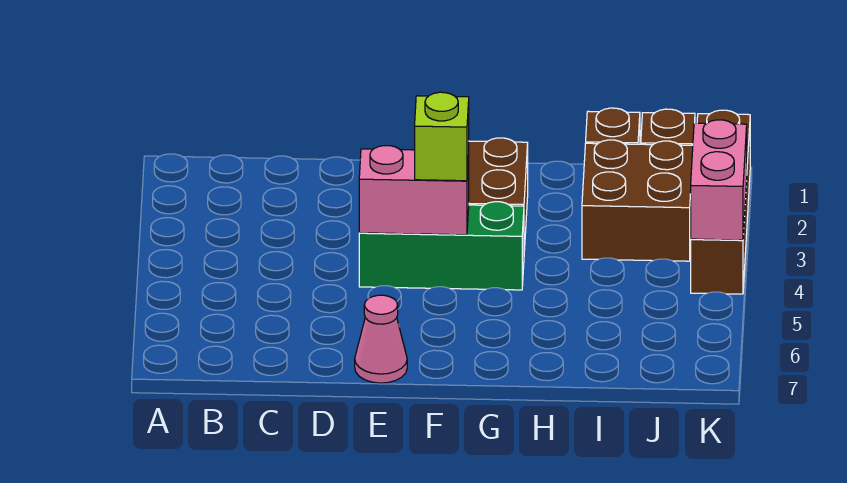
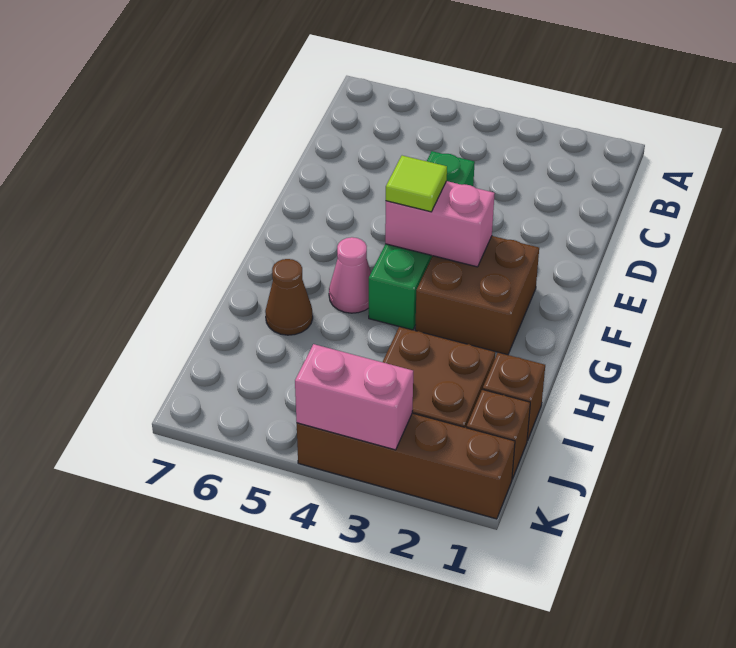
green brick E4:G4 level 1 -> green brick D4:G4 level 1
pink brick E4:F4 level 2 -> pink brick F3:F4 level 2
pink cone E7 level 1 -> pink cone G5 level 1
lime brick F4 level 3 -> lime tile F4 level 3
none -> brown cone H6 level 1

